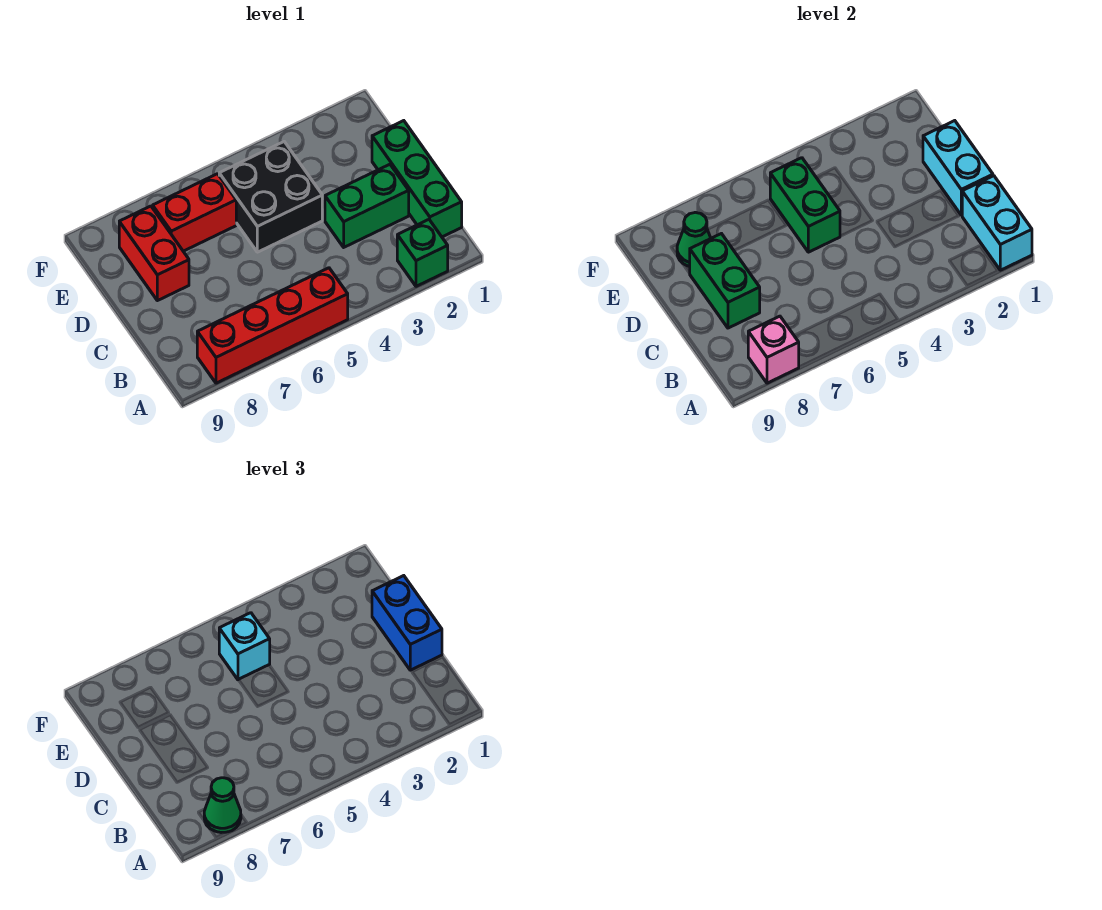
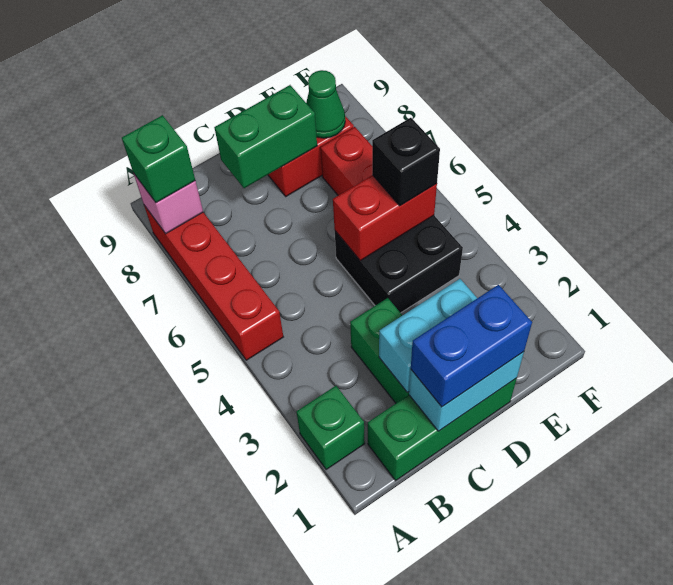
cyan brick A1:B1 level 2 -> cyan brick C2:D2 level 2
green cone A8 level 3 -> green brick A8 level 3
green brick D5:E5 level 2 -> red brick D5:E5 level 2
cyan brick E5 level 3 -> black brick E5 level 3

